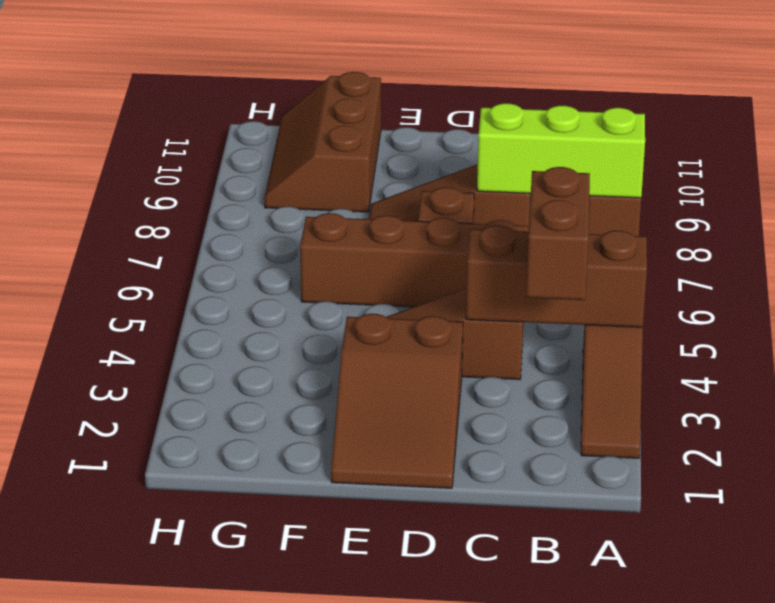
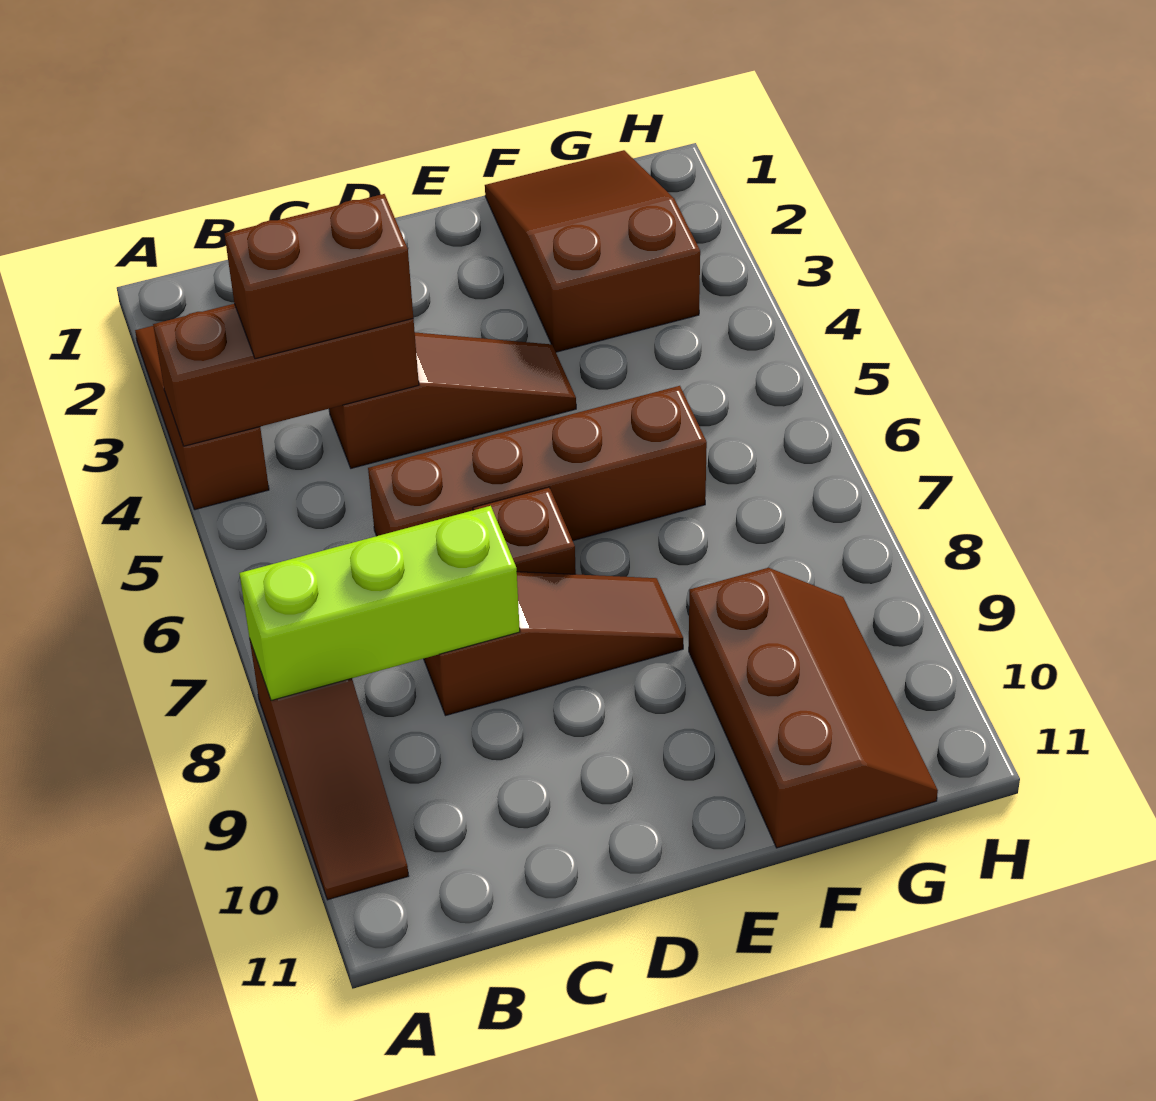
brown brick B3:B4 level 3 -> brown brick B4:C4 level 3
brown slope D1:E3 level 1 top 3 -> brown slope F1:G3 level 1 top 3

